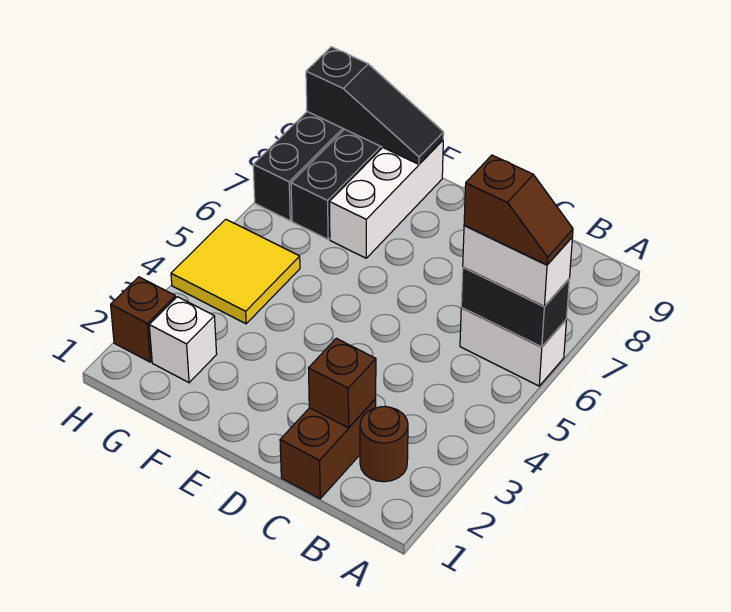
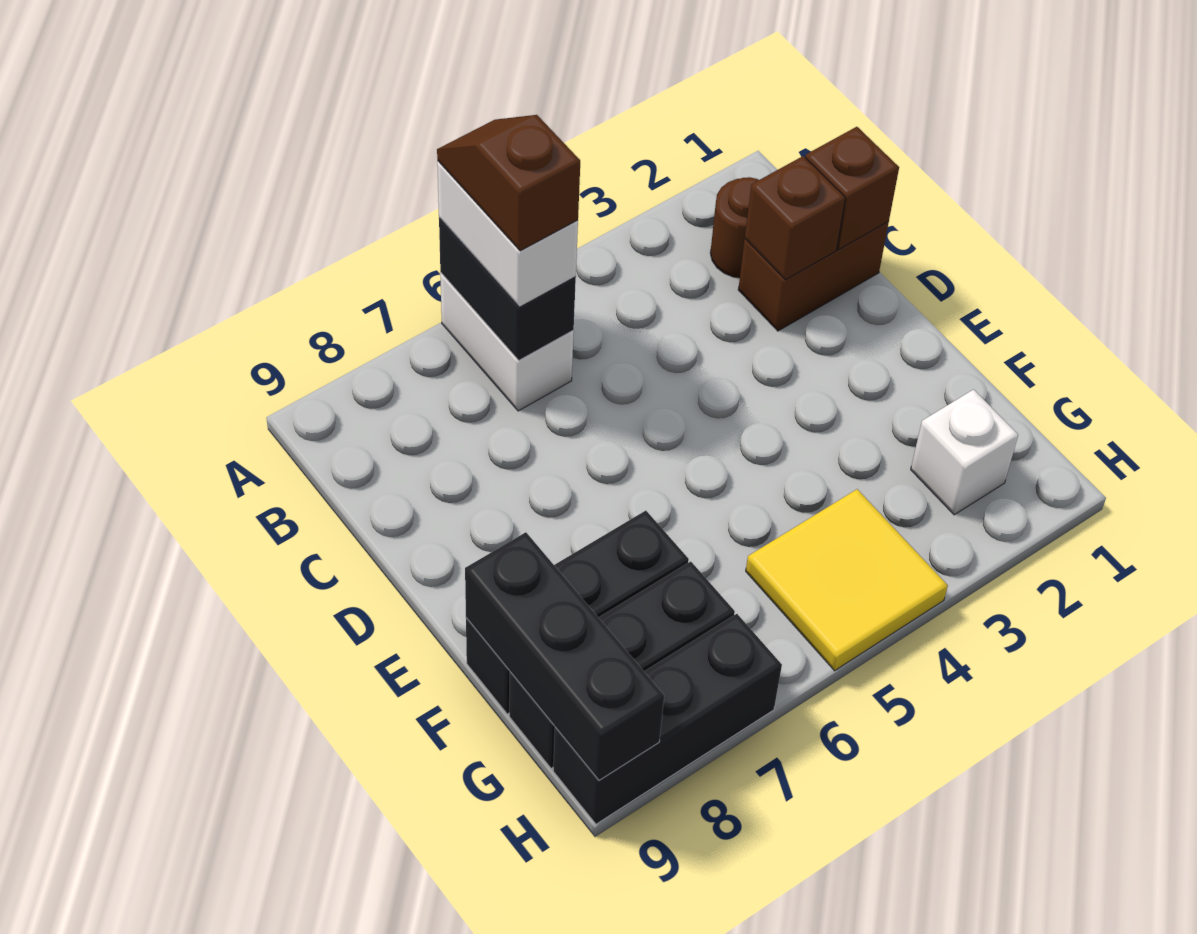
white brick F7:F9 level 1 -> black brick F7:F9 level 1
black slope F9:H9 level 2 top H -> black brick F9:H9 level 2
brown brick H2 level 1 -> brown brick C1 level 2

